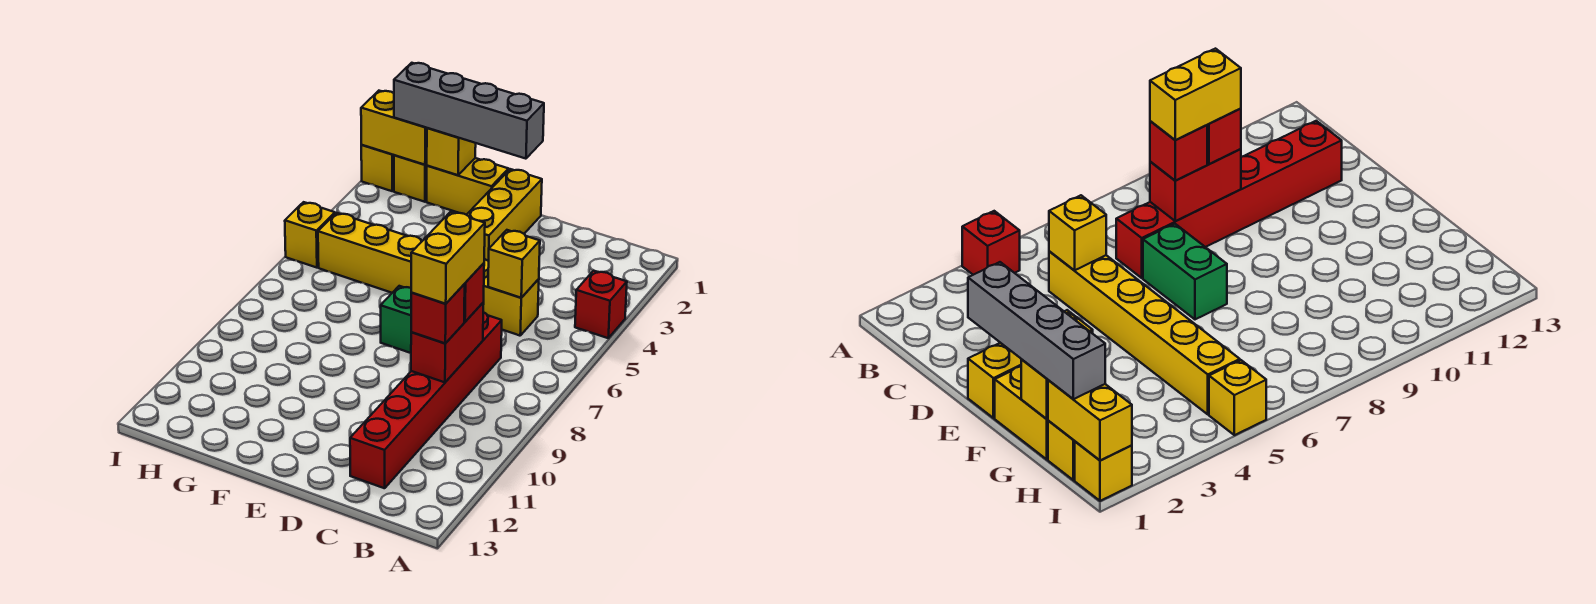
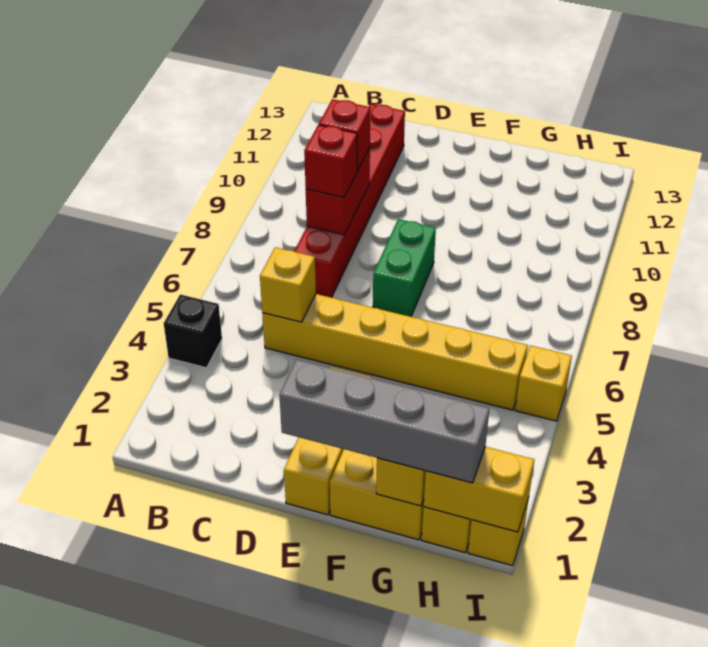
red brick A4 level 1 -> black brick A4 level 1
yellow brick C8:C9 level 4 -> none
green brick D7:E7 level 1 -> green brick E7:E8 level 1

